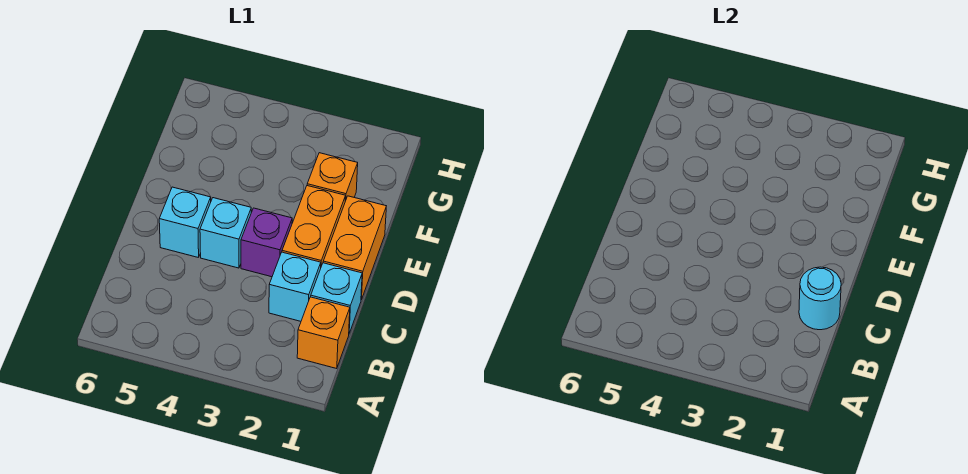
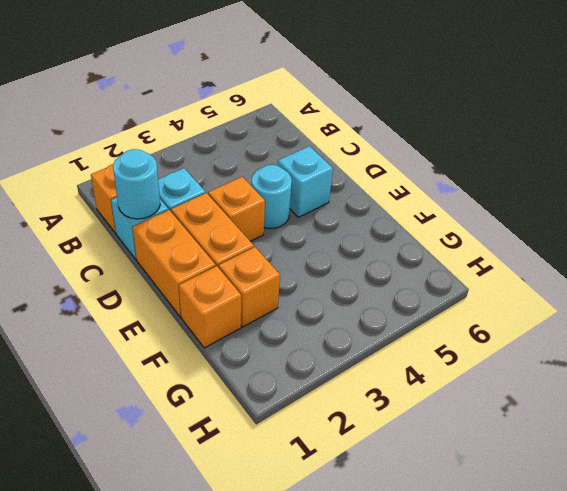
purple brick D3 level 1 -> orange brick D3 level 1
cyan brick D4 level 1 -> cyan round brick D4 level 1
none -> orange brick F1 level 1

